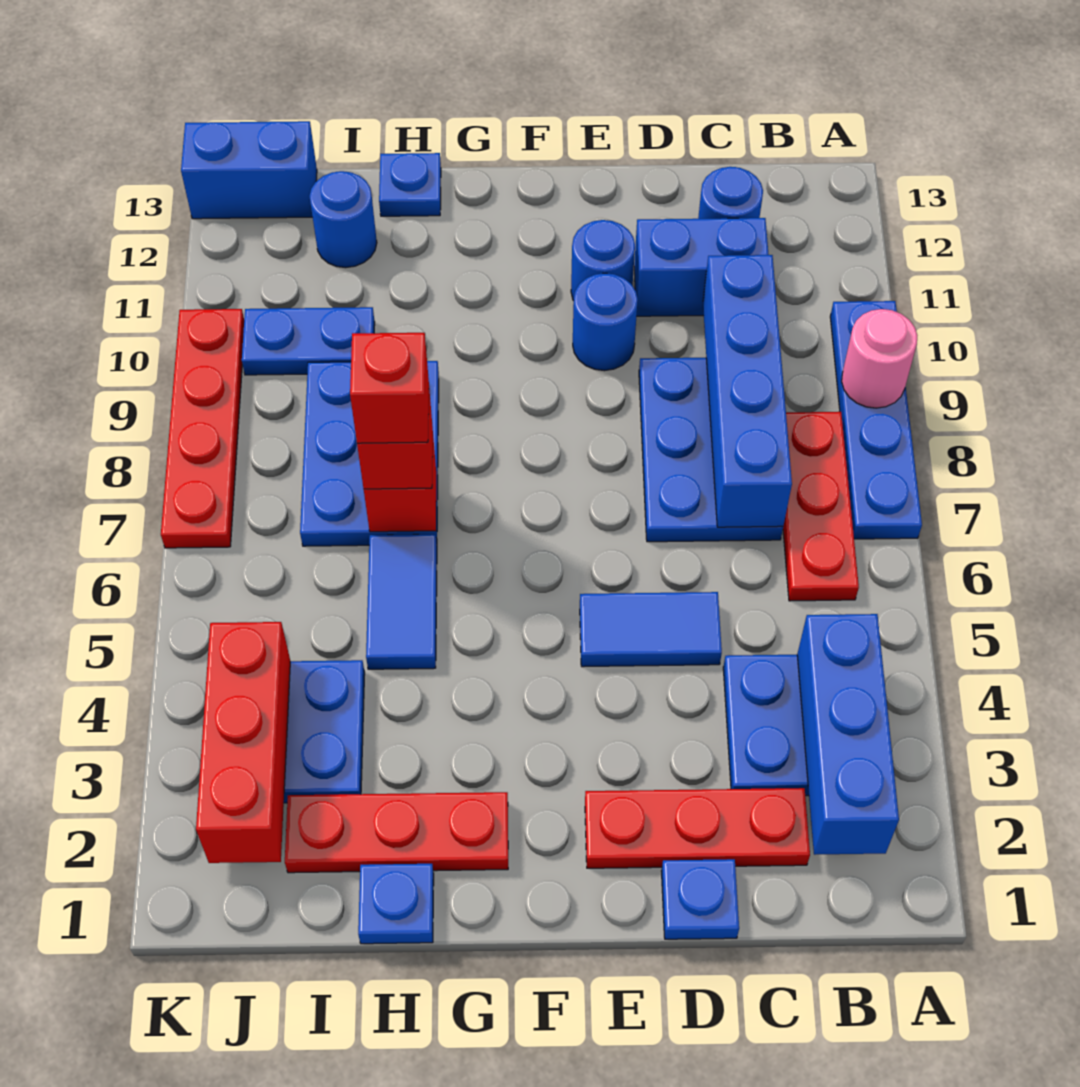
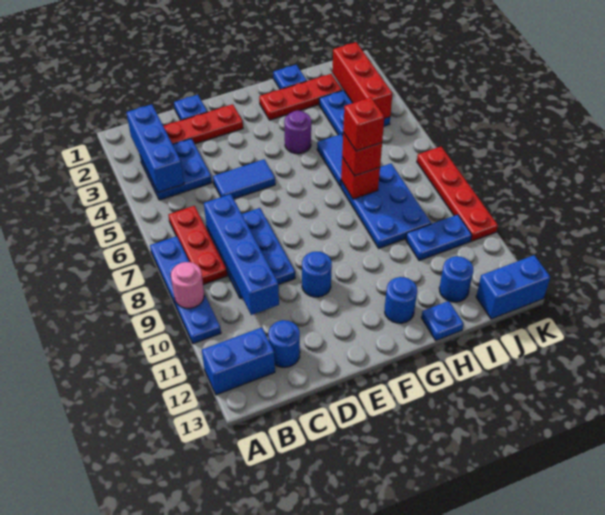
blue brick C11:D11 level 1 -> blue brick A12:B12 level 1
blue round brick E11 level 1 -> blue round brick G12 level 1
none -> purple round brick G4 level 1

